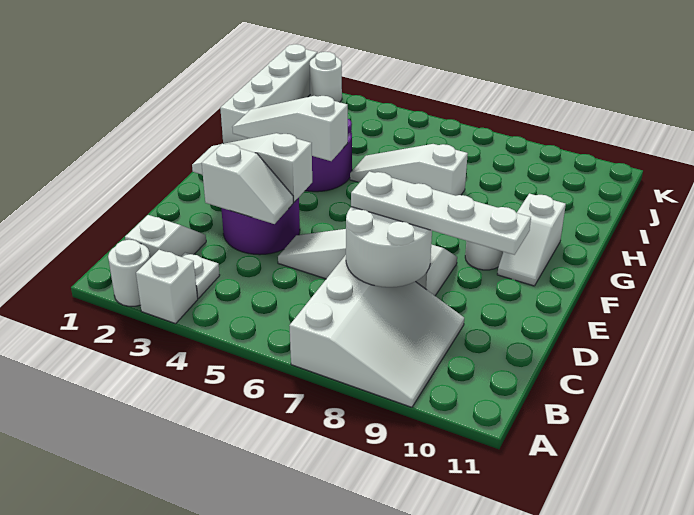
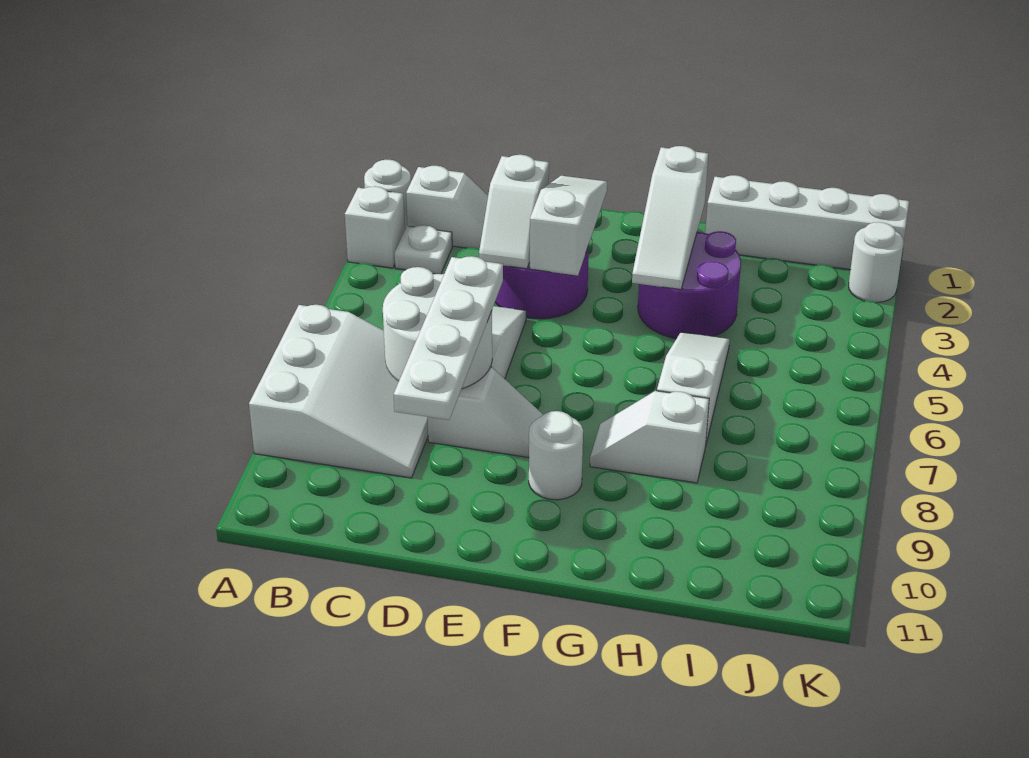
white slope A7:C9 level 1 top 7 -> white slope A7:C9 level 1 top A
white slope F10:G10 level 1 top G -> white slope G8:H8 level 1 top H
white slope G2:G4 level 2 top 4 -> white slope G2:G4 level 2 top 2

